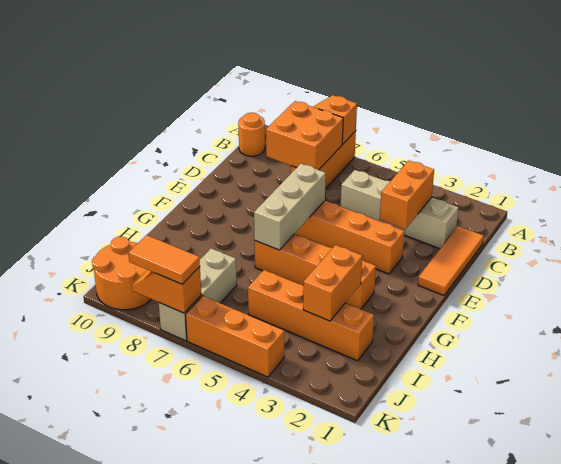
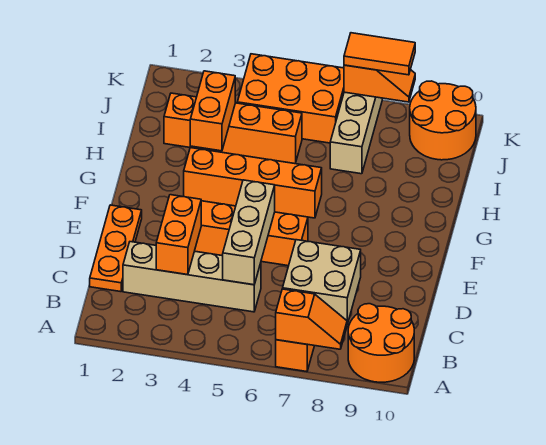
orange brick B7:C8 level 2 -> tan brick B7:C8 level 2
orange round brick B10 level 1 -> orange round brick A9:B10 level 1
orange tile C1:E1 level 1 -> orange plate C1:E1 level 1
tan brick E6:G6 level 2 -> tan brick C5:E5 level 2
orange brick K4:K6 level 1 -> orange brick J4:K6 level 1

